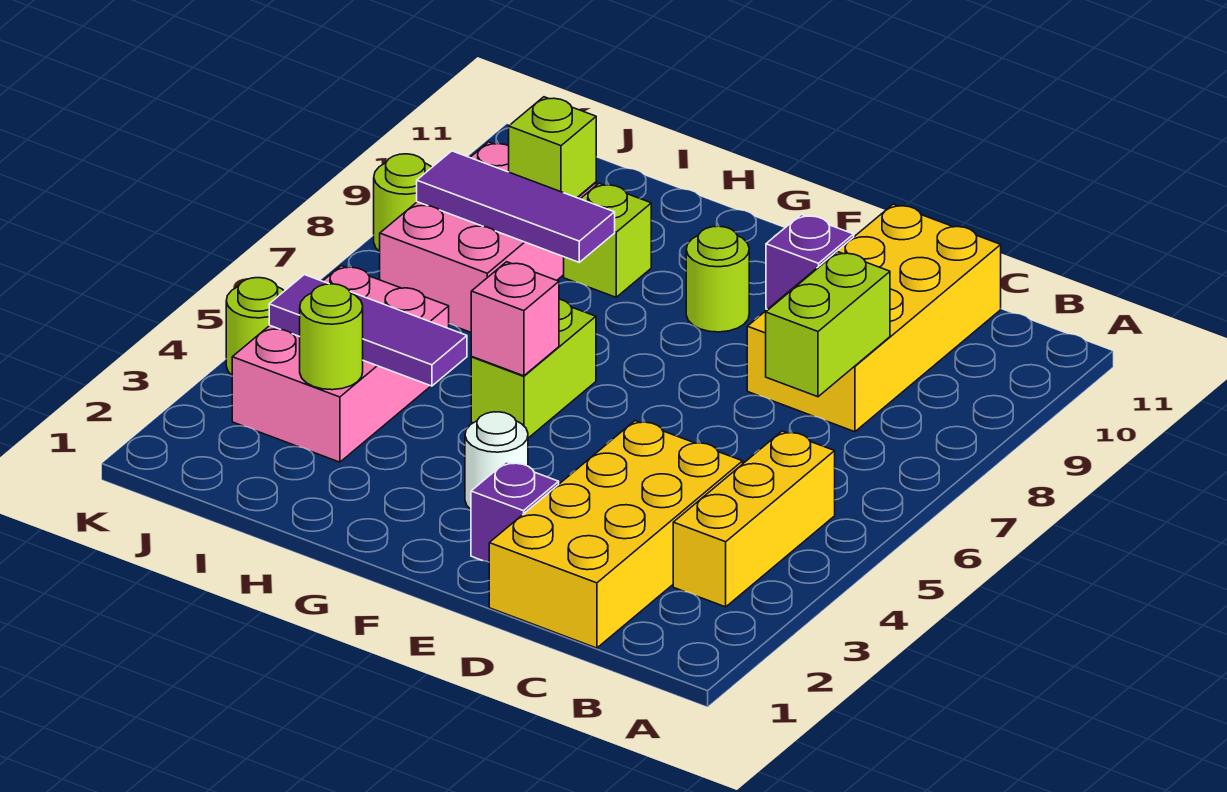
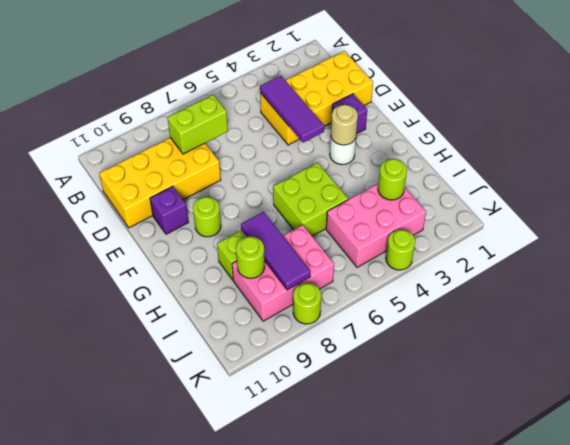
yellow brick B3:B5 level 1 -> none
none -> tan round brick F3 level 2
lime brick G5:G6 level 1 -> lime brick G5:H6 level 1
pink brick G5 level 2 -> none
purple tile H4:J4 level 2 -> purple tile C4:E4 level 2
lime brick I9 level 2 -> lime round brick I9 level 2

